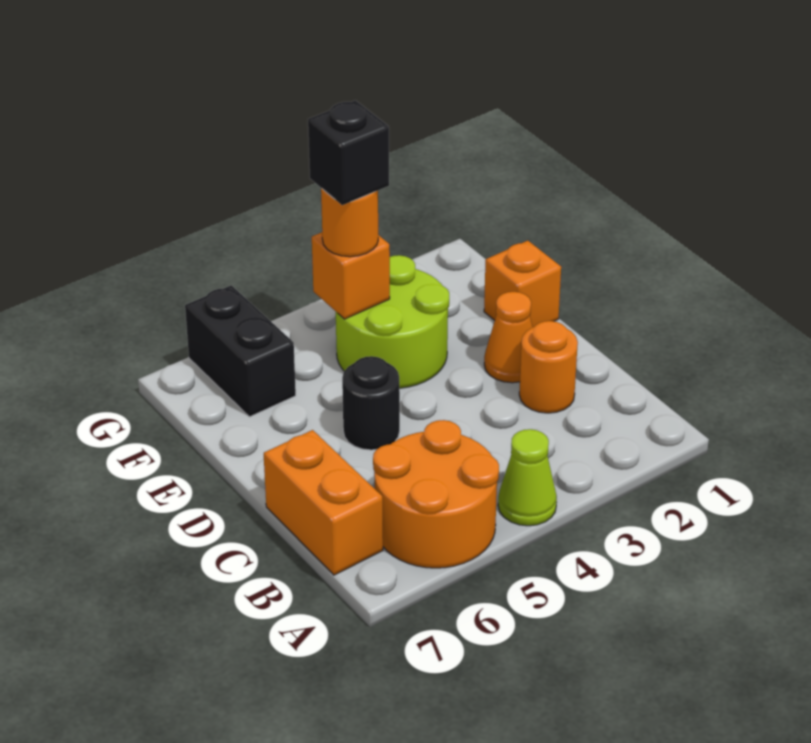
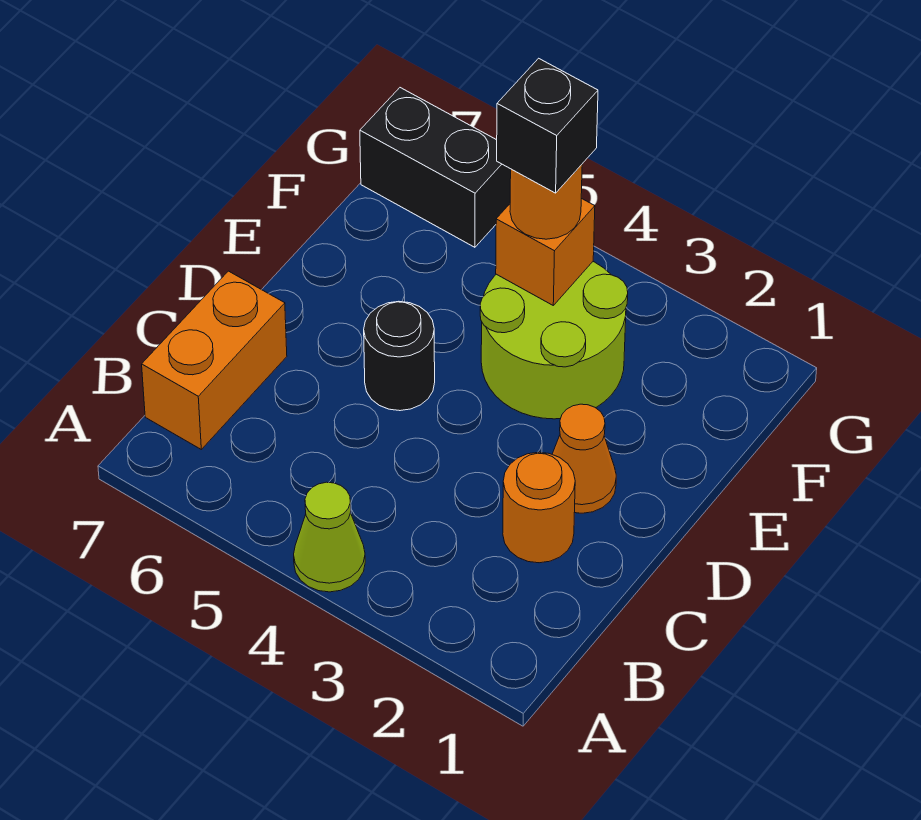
orange round brick A5:B6 level 1 -> none
orange brick E1 level 1 -> none
black brick F6:G6 level 1 -> black brick G6:G7 level 1

